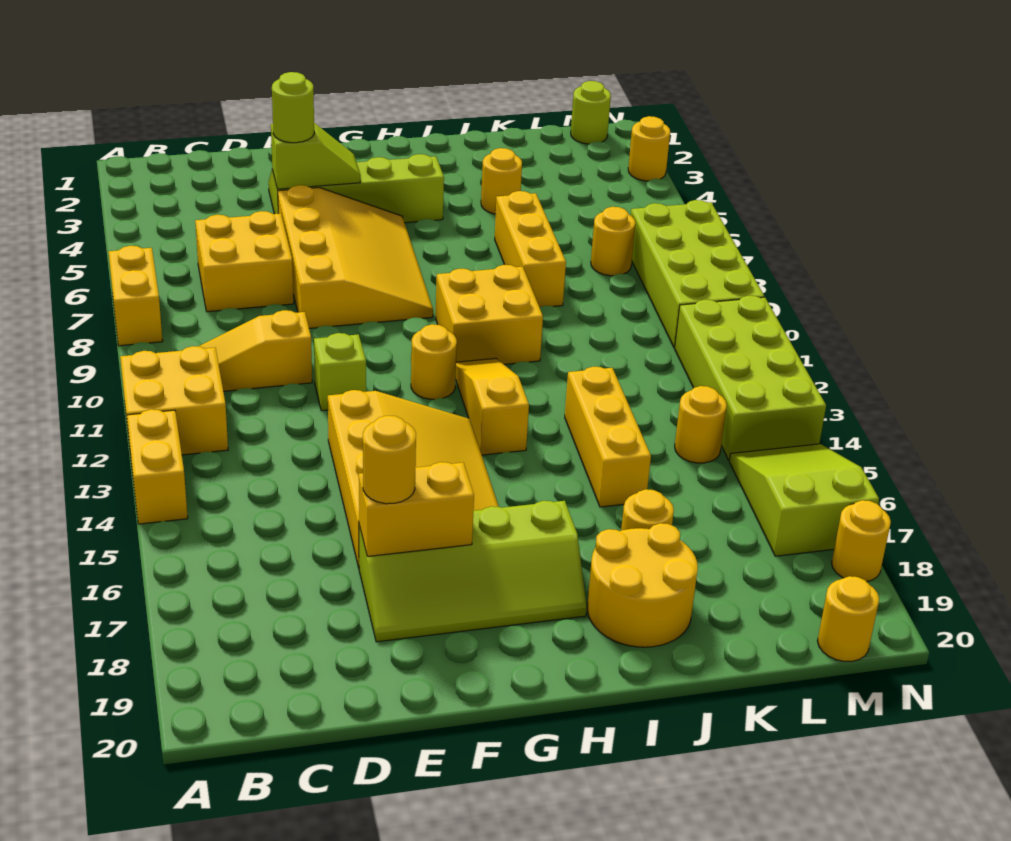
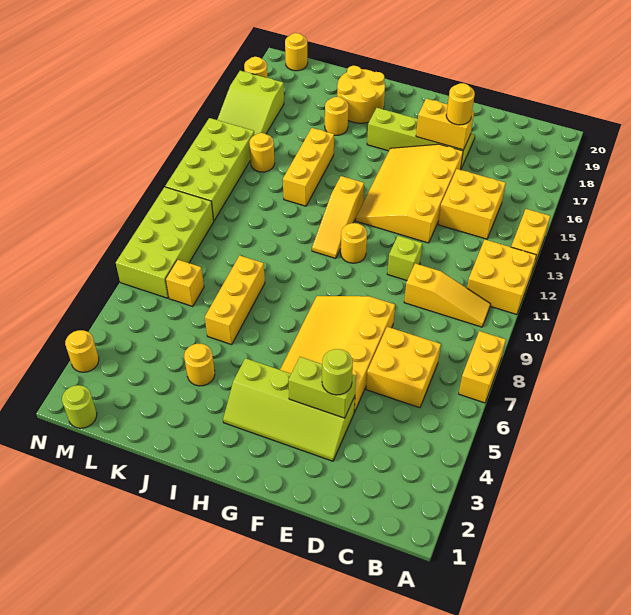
lime slope E4:F4 level 2 top E -> lime brick E4:F4 level 2
yellow brick H9:I10 level 1 -> yellow brick C14:D15 level 1
yellow round brick L7 level 1 -> yellow brick L7 level 1

